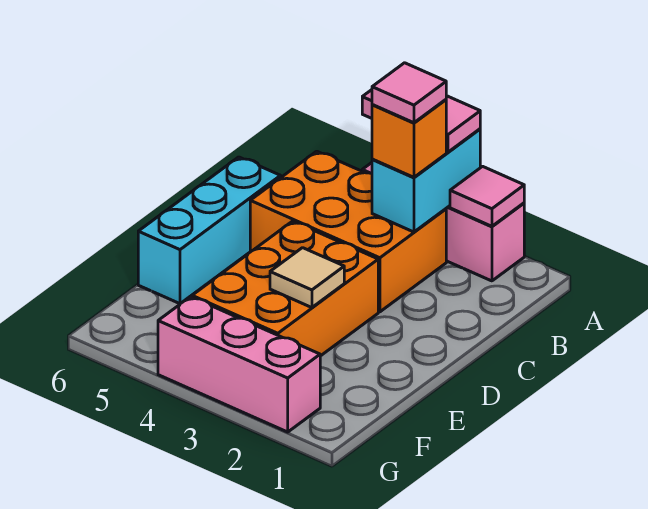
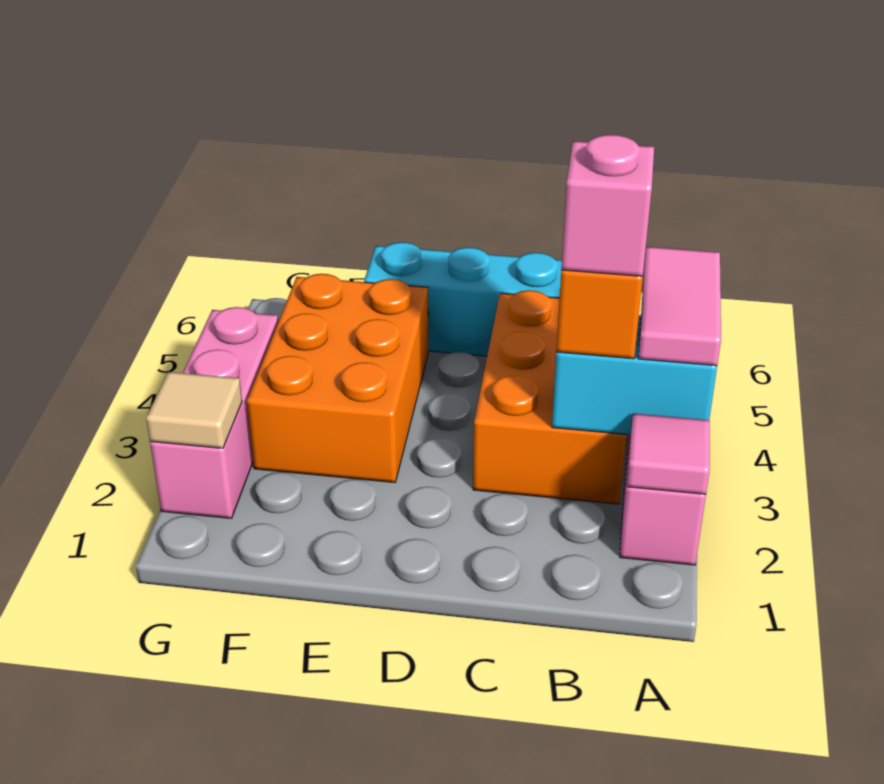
pink tile B3 level 4 -> pink brick B3 level 4
orange brick D3:F4 level 1 -> orange brick E3:F5 level 1
tan tile E3 level 2 -> tan tile G2 level 2

